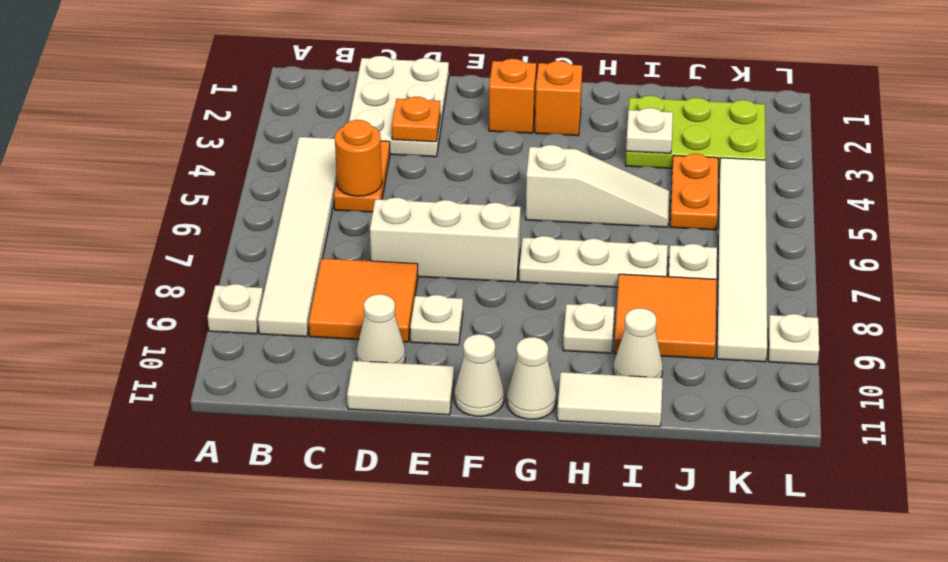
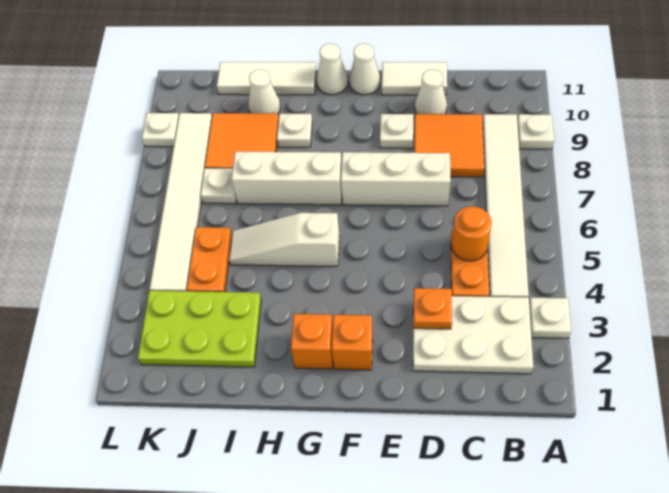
white plate C1:D3 level 1 -> white plate B2:D3 level 1
white plate G7:I7 level 1 -> white brick G7:I7 level 1
white tile H11:I11 level 1 -> white tile H11:J11 level 1
white plate I3 level 2 -> white plate A3 level 1

